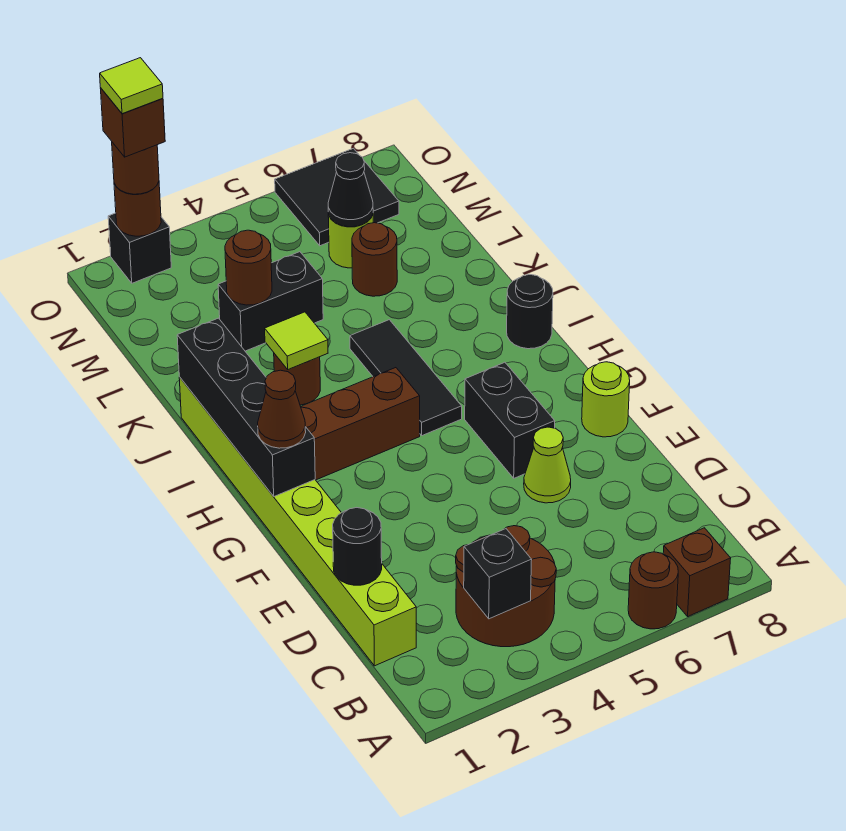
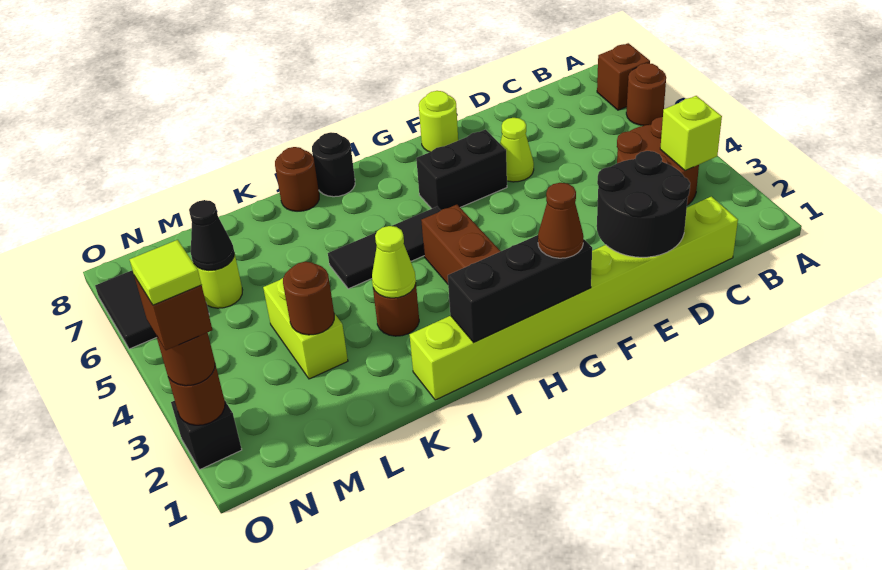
black brick B3 level 2 -> lime brick B3 level 2
black round brick D1 level 2 -> black round brick D1:E2 level 2
black brick G1:J1 level 2 -> black brick G1:I1 level 2
lime tile J3 level 2 -> lime cone J3 level 2
black brick L3:L4 level 1 -> lime brick L3:L4 level 1
brown round brick L6 level 1 -> brown round brick J8 level 1

